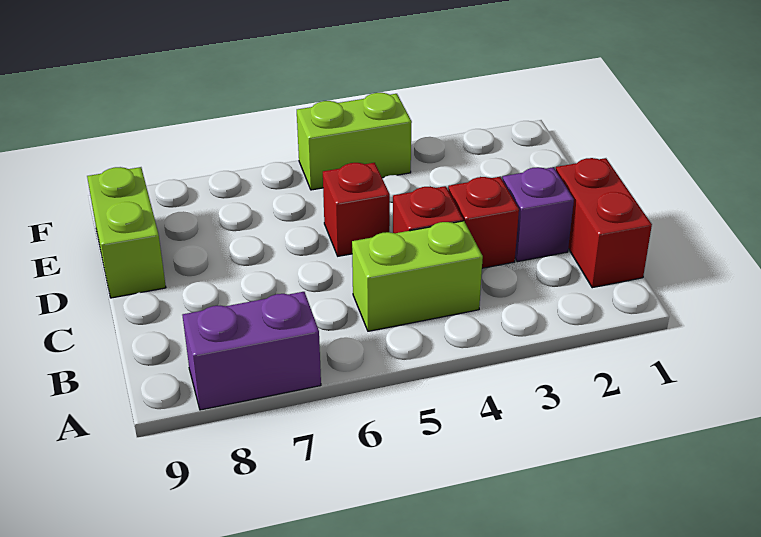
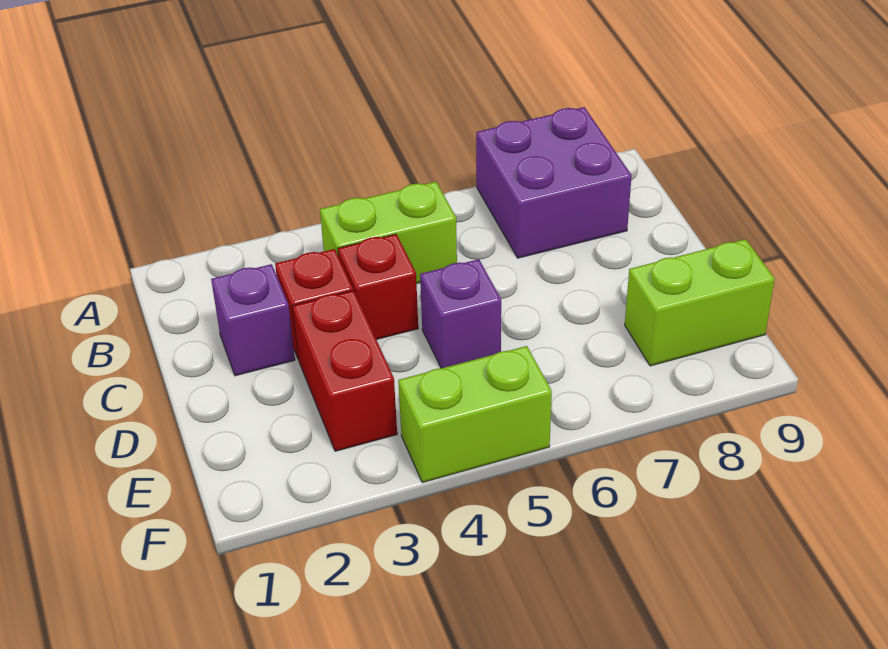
purple brick A7:A8 level 1 -> purple brick A7:B8 level 1
red brick B1:C1 level 1 -> red brick D3:E3 level 1
red brick D5 level 1 -> purple brick D5 level 1
lime brick D9:E9 level 1 -> lime brick E8:E9 level 1

